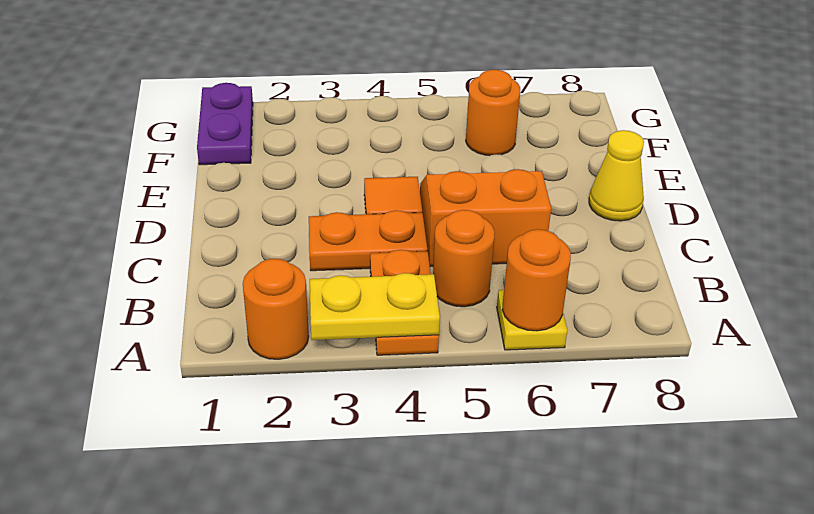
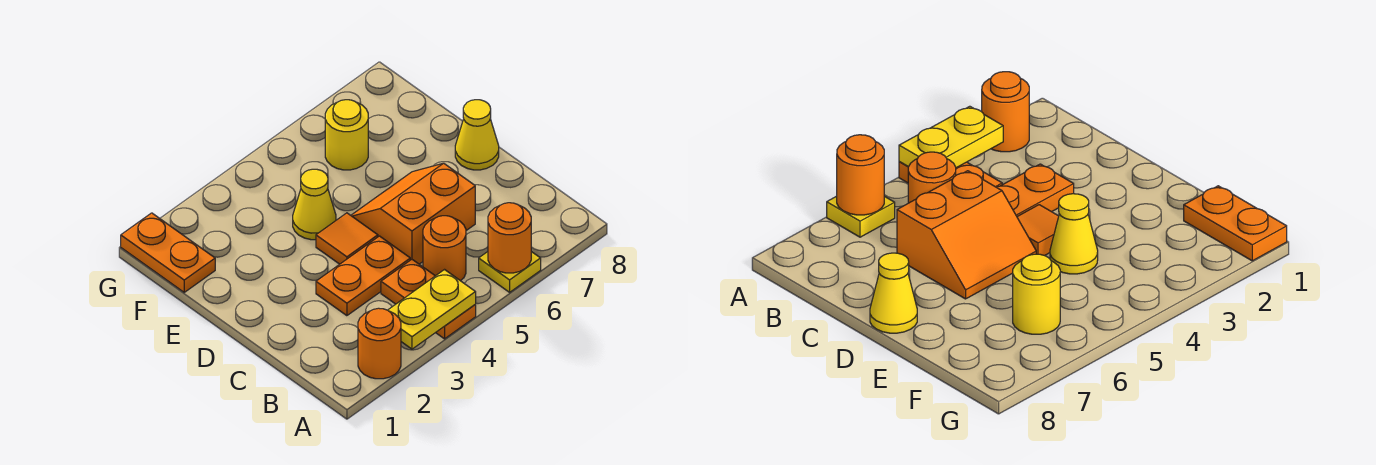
none -> yellow cone E4 level 1
purple plate F1:G1 level 1 -> orange plate F1:G1 level 1
orange round brick F6 level 1 -> yellow round brick F6 level 1

